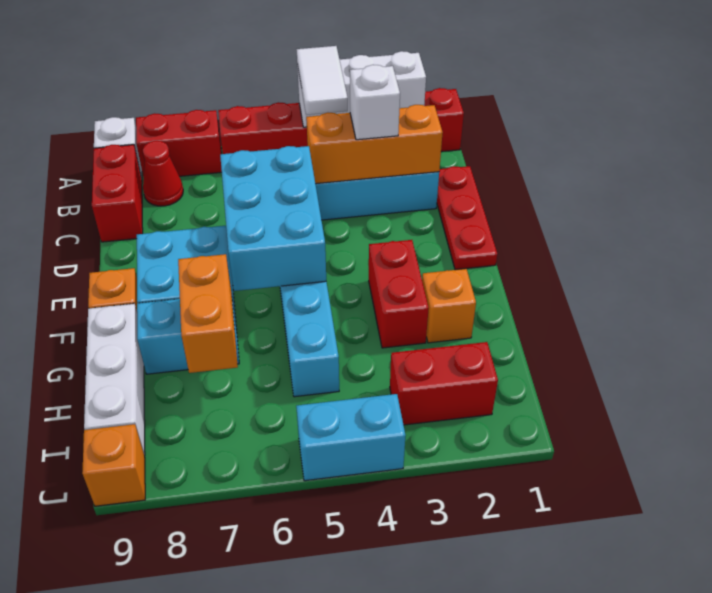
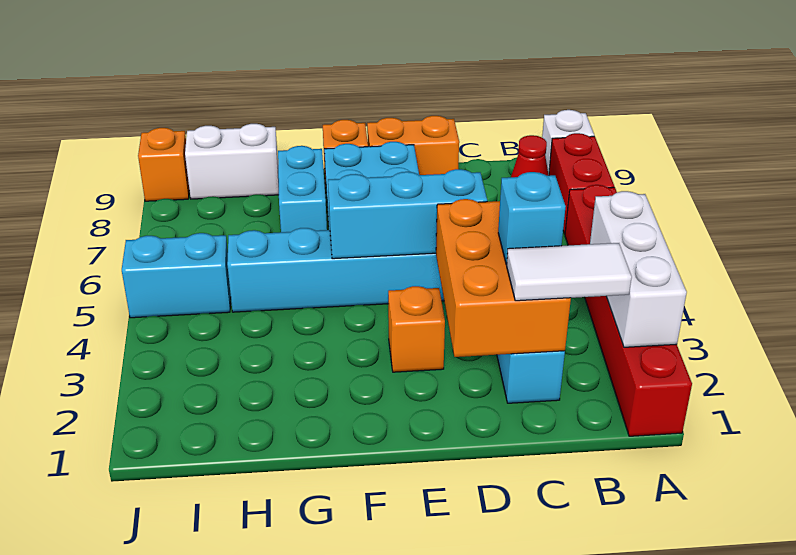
white tile A4:B4 level 3 -> white tile B2:C2 level 3
red brick B9:C9 level 1 -> none
red plate C1:E1 level 1 -> none
orange brick C2:C4 level 2 -> orange brick C2:D4 level 2
white brick C3 level 3 -> cyan brick C3 level 3
cyan brick D5:F6 level 2 -> cyan brick D5:F5 level 2
red brick F3:G3 level 1 -> none
orange brick G2 level 1 -> orange brick E3 level 1
orange brick G7:H7 level 2 -> orange brick D9:E9 level 1
white brick G9:I9 level 1 -> white brick H9:I9 level 1
red brick I2:I3 level 1 -> none
cyan brick J4:J5 level 1 -> cyan brick I5:J5 level 1

